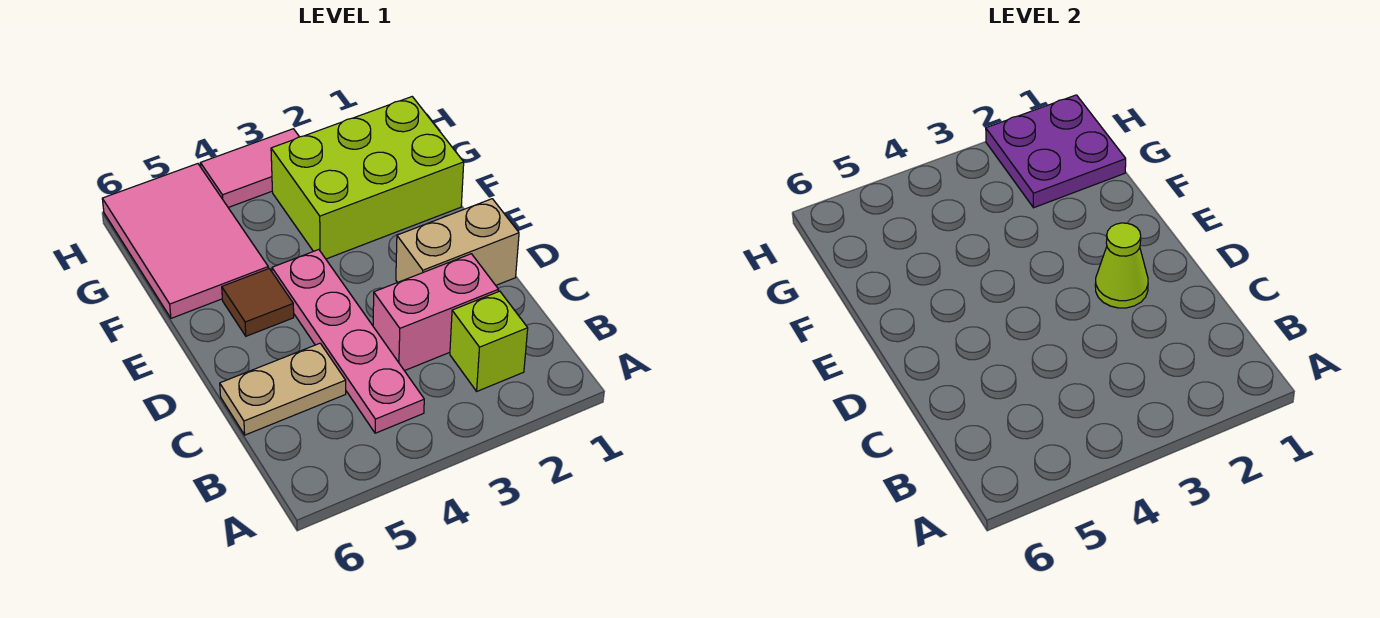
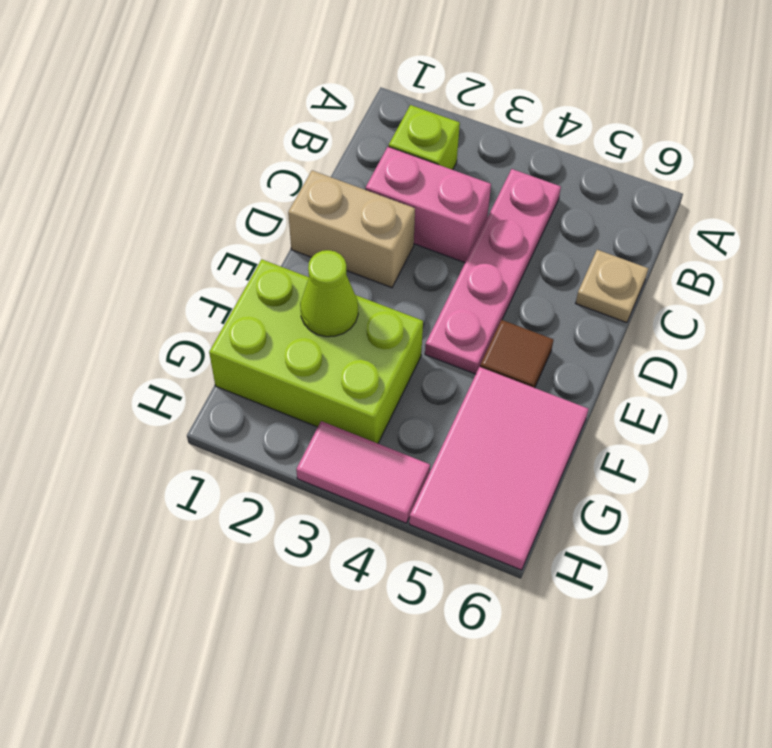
tan plate C5:C6 level 1 -> tan plate C6 level 1
lime cone D2 level 2 -> lime cone F2 level 2
purple plate G1:H2 level 2 -> none

